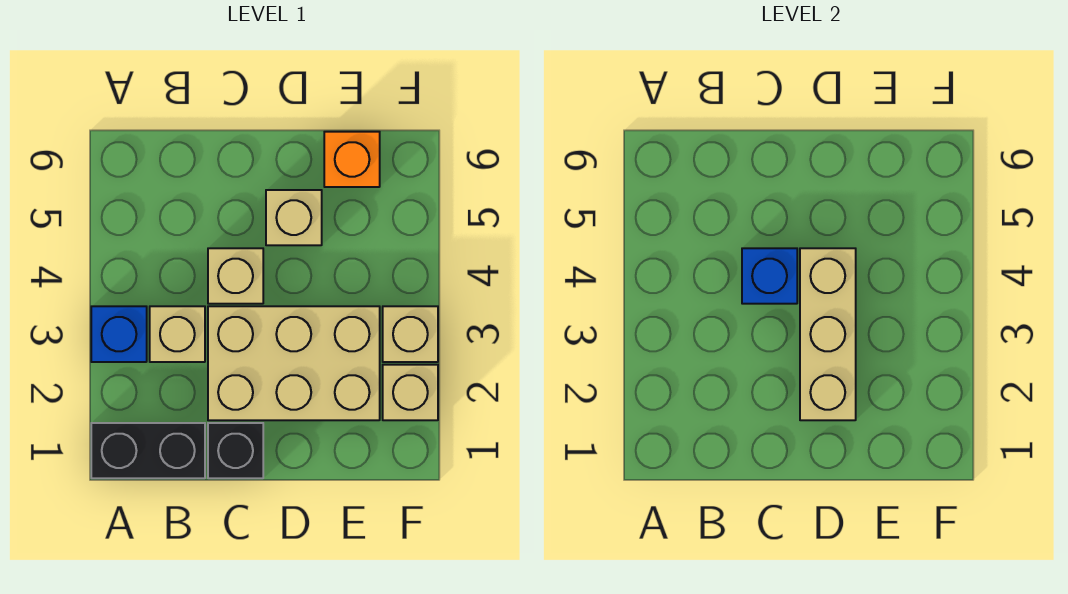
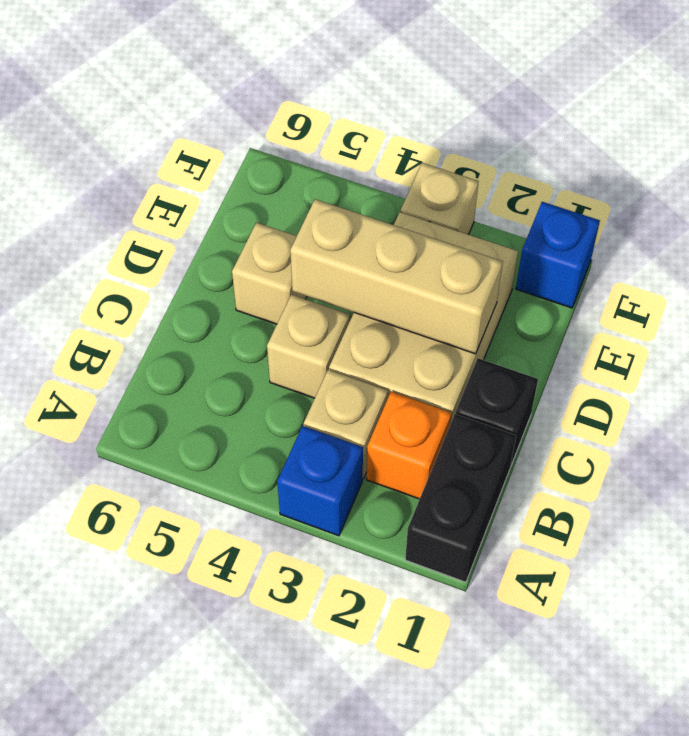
blue brick C4 level 2 -> blue brick F1 level 1
orange brick E6 level 1 -> orange brick B2 level 1
tan brick F2 level 1 -> none

